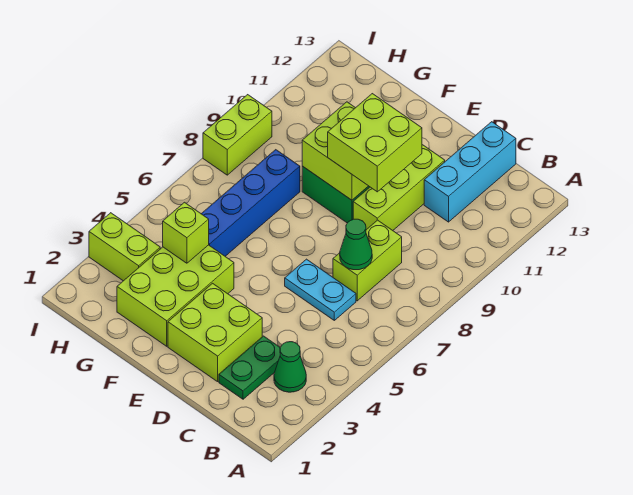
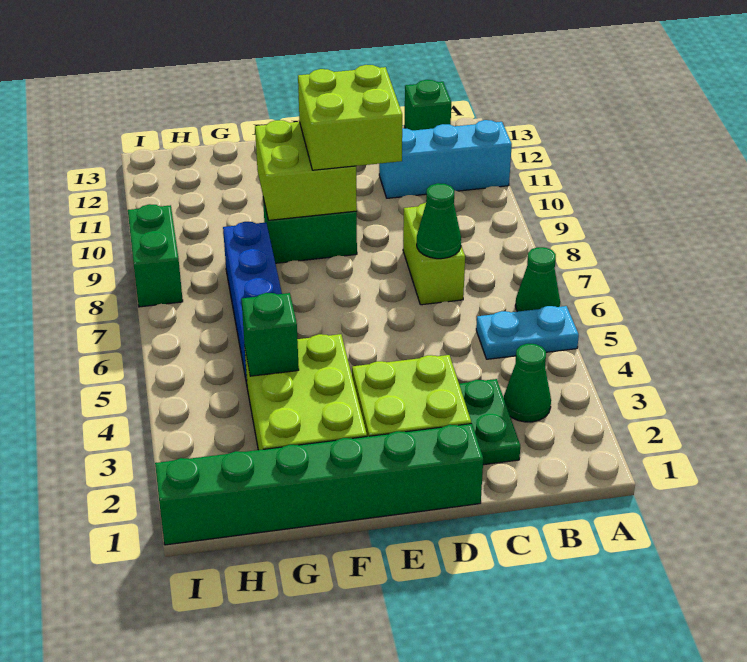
none -> green cone A6 level 1
none -> green brick B13 level 1
cyan plate C6:D6 level 1 -> cyan plate A5:B5 level 1
cyan brick C11:C13 level 1 -> cyan brick A11:C11 level 1
none -> green brick D1:I1 level 1
lime brick D9:D11 level 1 -> none
lime brick G4 level 2 -> green brick G4 level 2
lime brick H3:I3 level 1 -> none
lime brick I8:I9 level 1 -> green brick I8:I9 level 1

